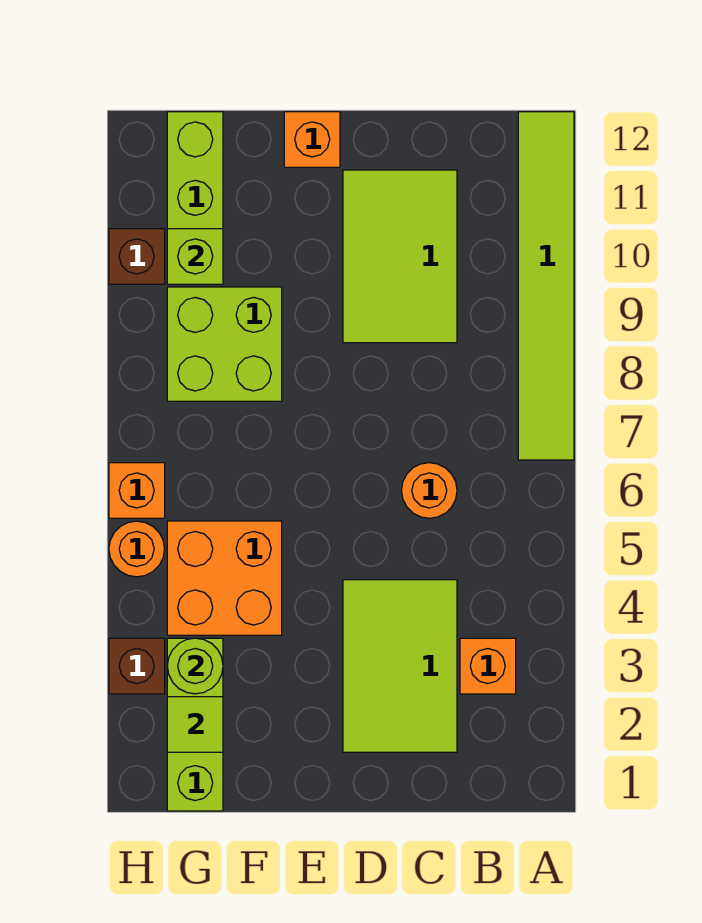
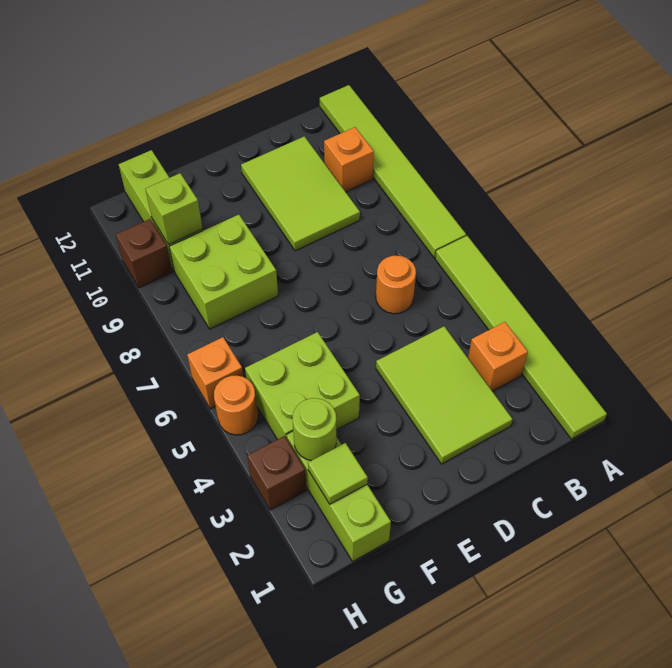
none -> lime tile A1:A6 level 1
orange brick E12 level 1 -> orange brick B10 level 1
orange brick F4:G5 level 1 -> lime brick F4:G5 level 1

